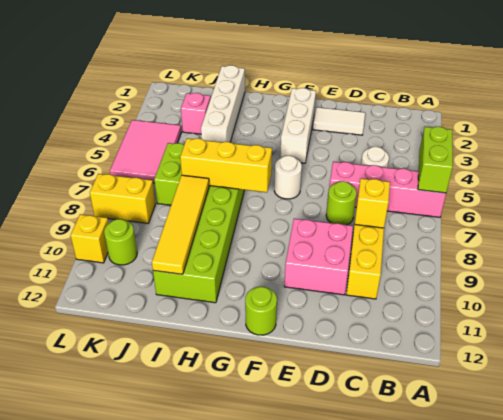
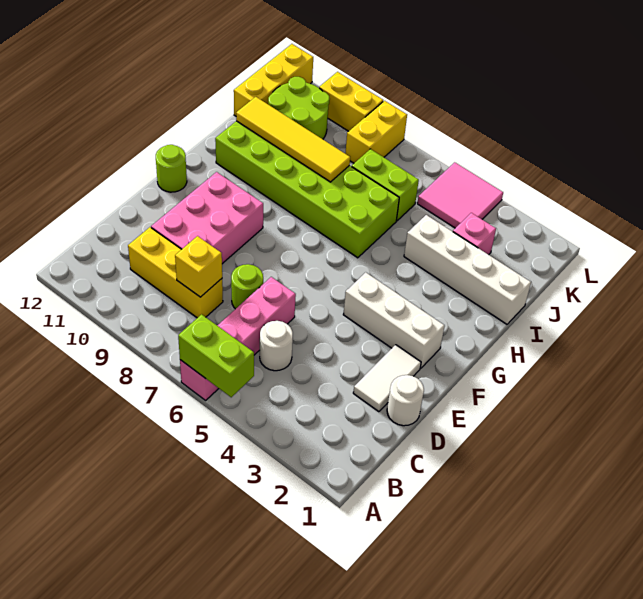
pink brick D9:E10 level 1 -> pink brick D9:F10 level 1
white round brick F6 level 1 -> white round brick D1 level 1
yellow brick G7:I7 level 2 -> yellow brick J12:L12 level 1
pink tile K4:L6 level 1 -> pink tile K4:L5 level 1
lime round brick K10 level 1 -> lime round brick J10:K11 level 1
yellow brick L10 level 1 -> yellow brick L9:L10 level 1

